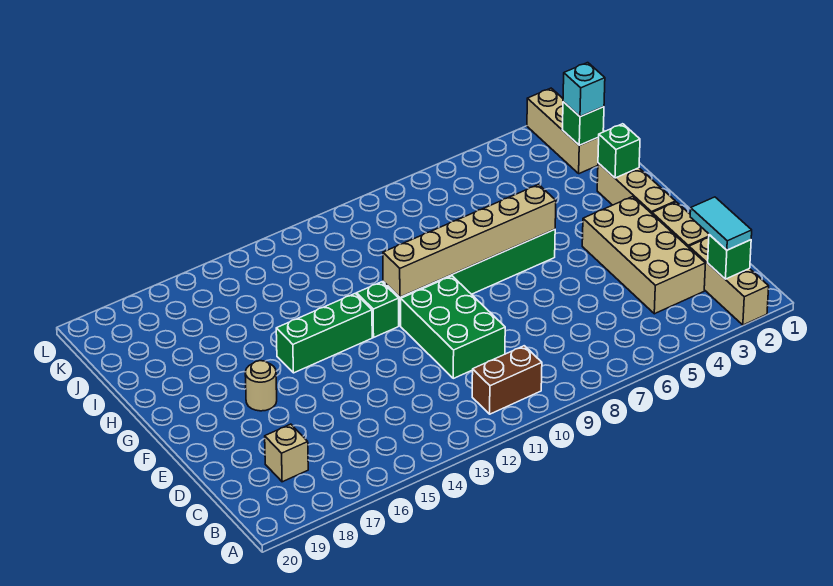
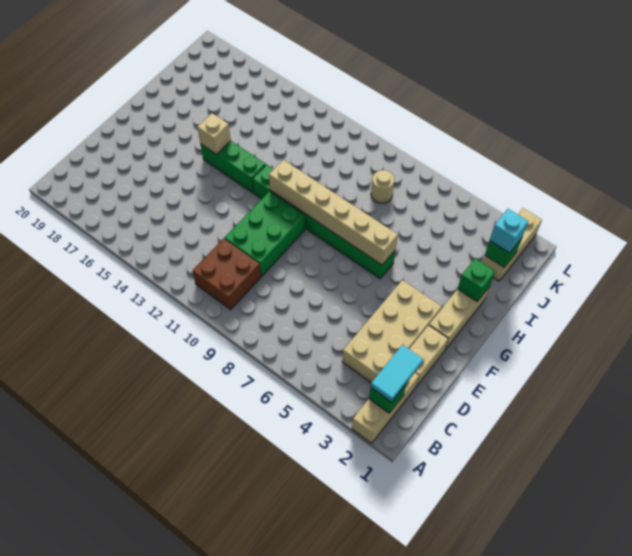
brown brick B10:B11 level 1 -> brown brick B10:C11 level 1
tan brick C18 level 1 -> tan brick G15 level 2
tan round brick F17 level 1 -> tan round brick J8 level 1

